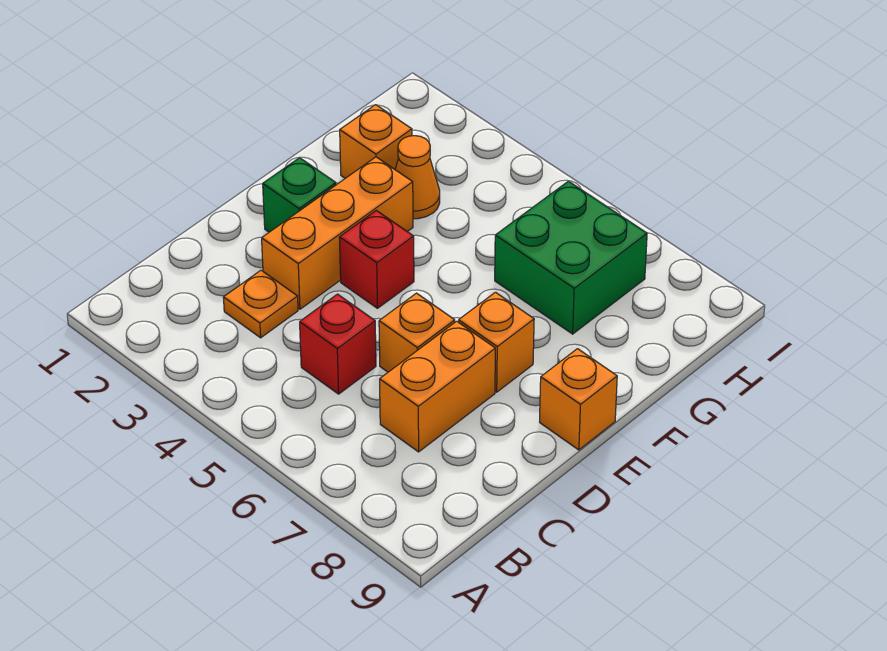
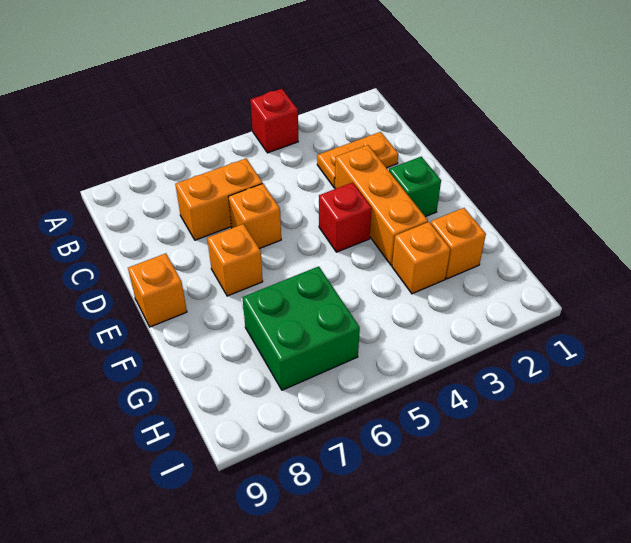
orange plate C3 level 1 -> orange plate C2:C3 level 1
red brick C5 level 1 -> red brick A4 level 1
orange brick C7:D7 level 1 -> orange brick C6:C7 level 1
orange cone G3 level 1 -> orange brick G3 level 1

